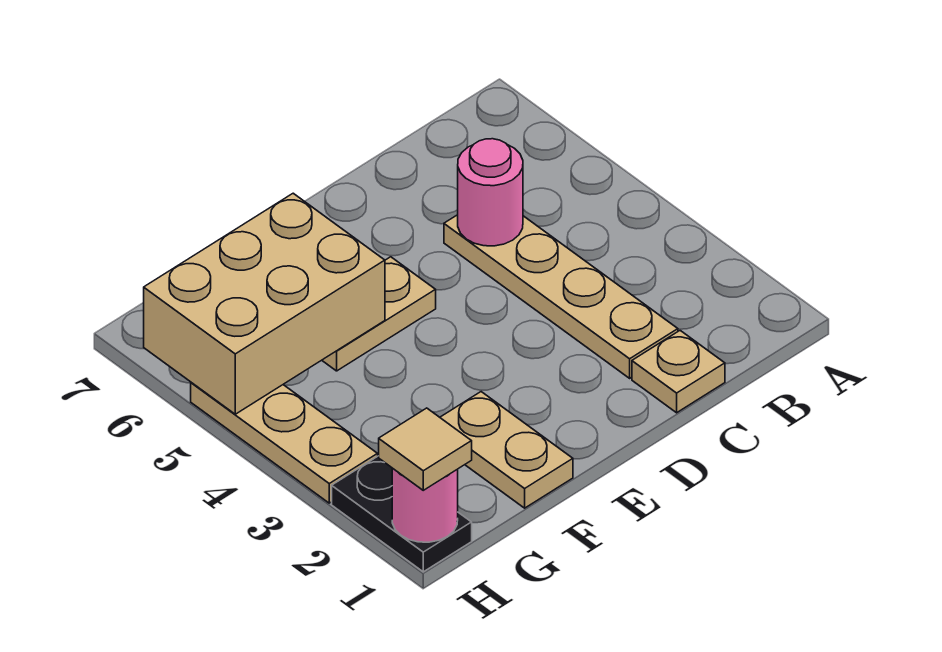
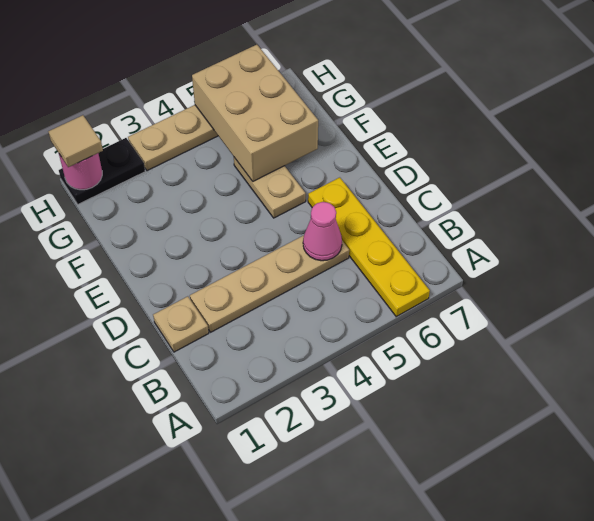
none -> yellow plate A6:D6 level 1
pink round brick C5 level 2 -> pink cone C5 level 2
tan plate F1:F2 level 1 -> none

